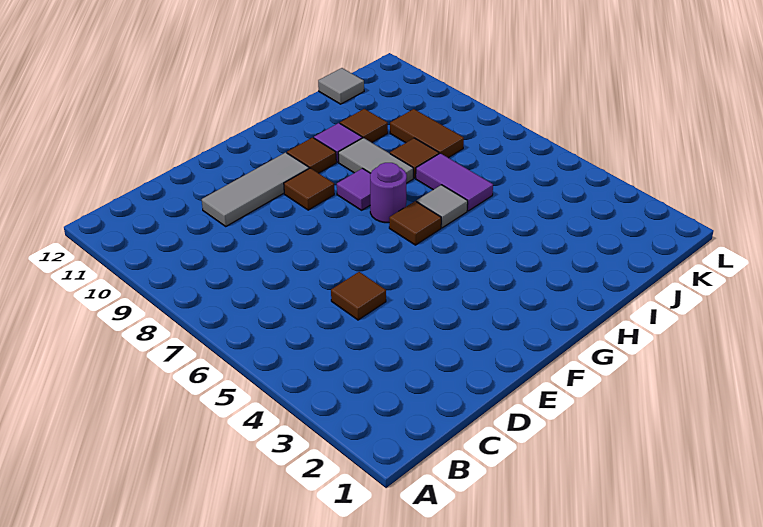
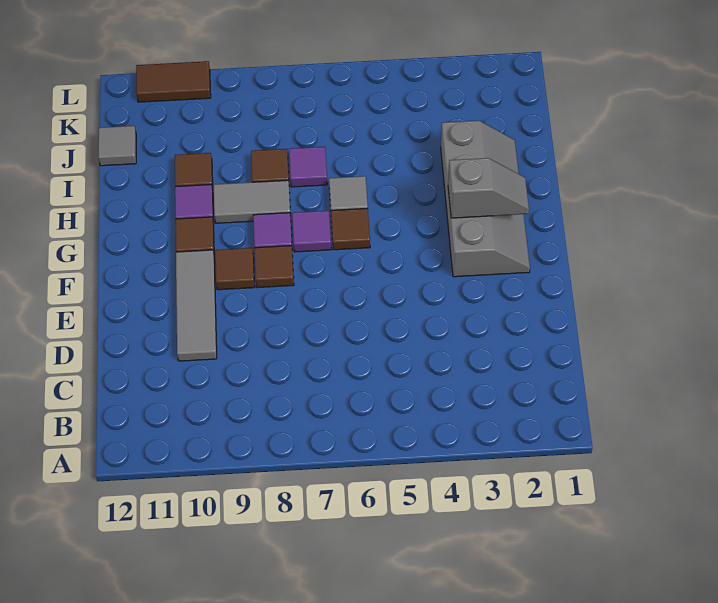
brown tile D5 level 1 -> brown tile F8 level 1
none -> grey slope F2:I3 level 1 top 3
none -> grey slope G2:G3 level 2 top 3
purple round brick G7 level 1 -> purple tile G7 level 1
purple tile I6:I7 level 1 -> purple tile I7 level 1
brown tile J8:J9 level 1 -> brown tile L10:L11 level 1

